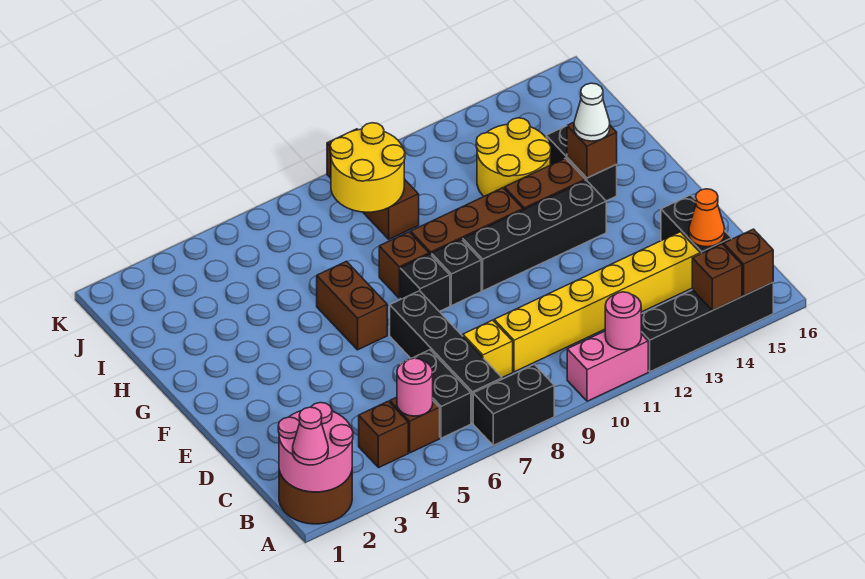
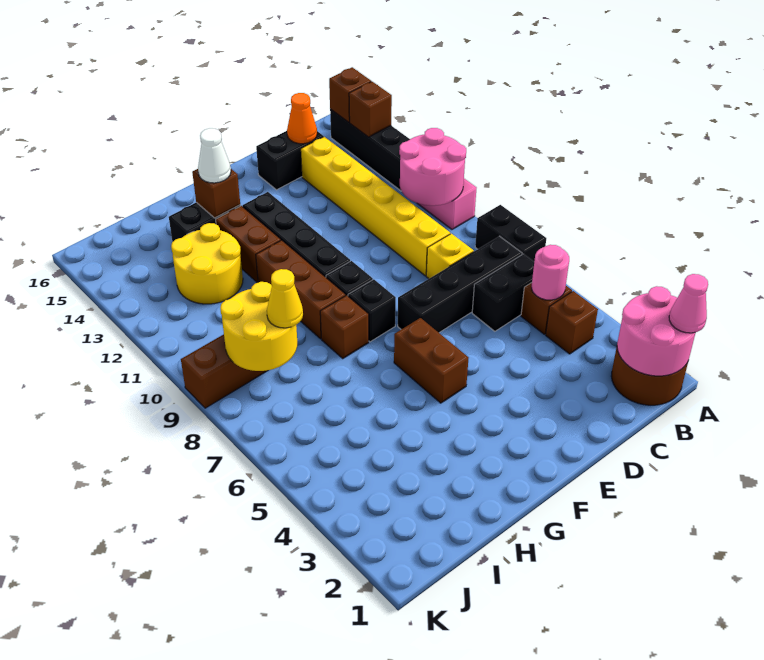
pink round brick A11 level 2 -> pink round brick A10:B11 level 2
brown brick F6:G6 level 1 -> brown brick F5:F6 level 1
none -> yellow cone I8 level 3

